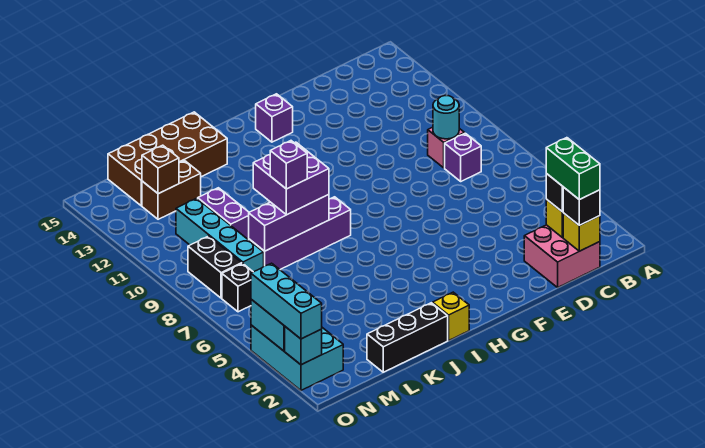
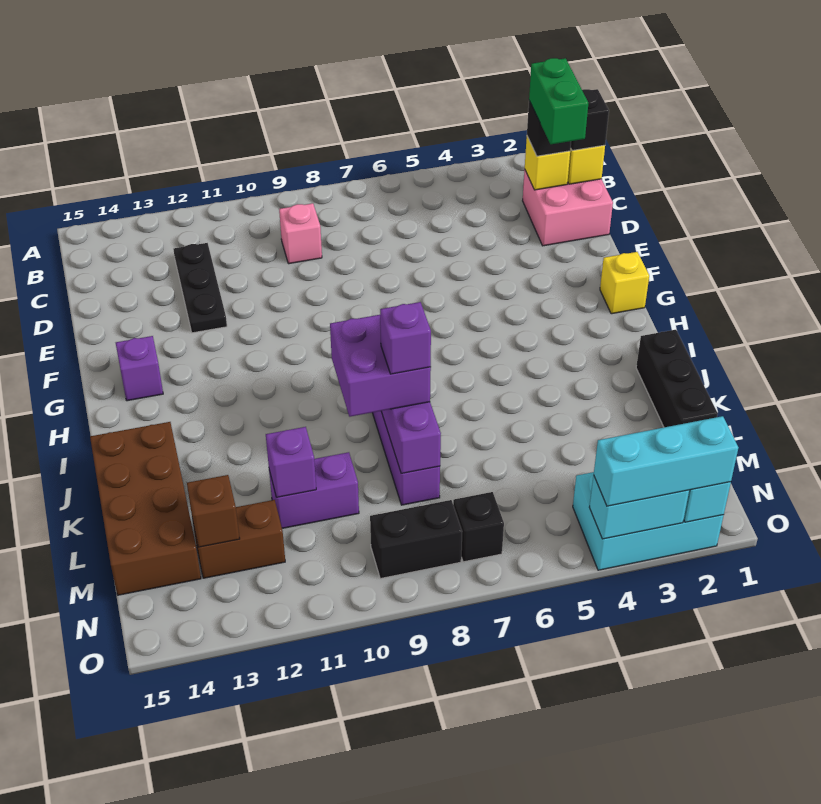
green brick C1:C2 level 4 -> green brick C2:D2 level 4
purple brick C8 level 1 -> purple brick L11 level 2
cyan round brick C9 level 2 -> none
none -> black plate C12:E12 level 1
yellow brick I1 level 1 -> yellow brick G1 level 1
brown brick L13:M13 level 1 -> brown brick M12:M13 level 1
cyan brick M8:M11 level 1 -> none

